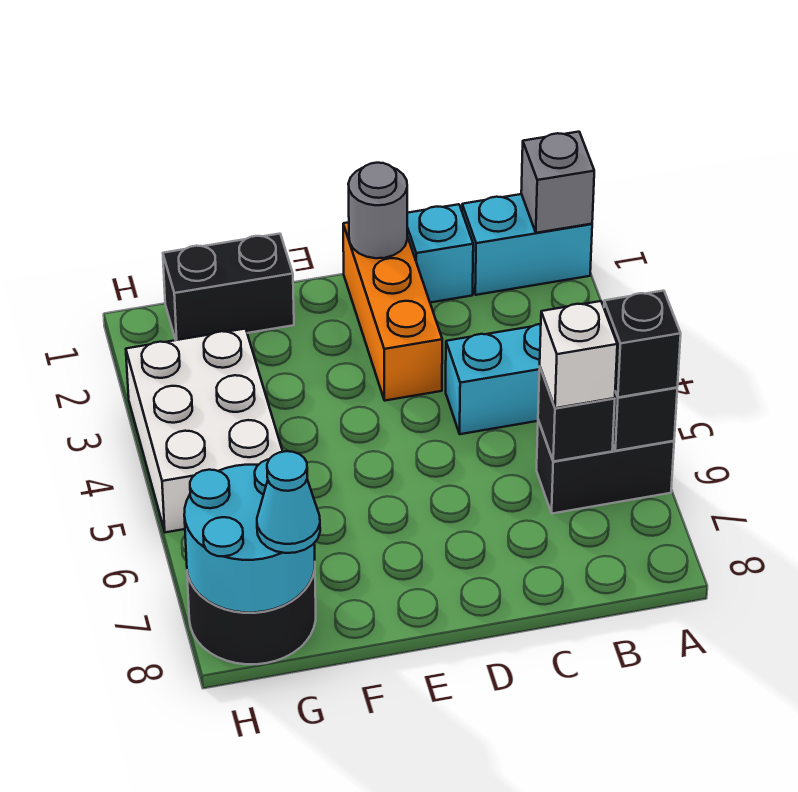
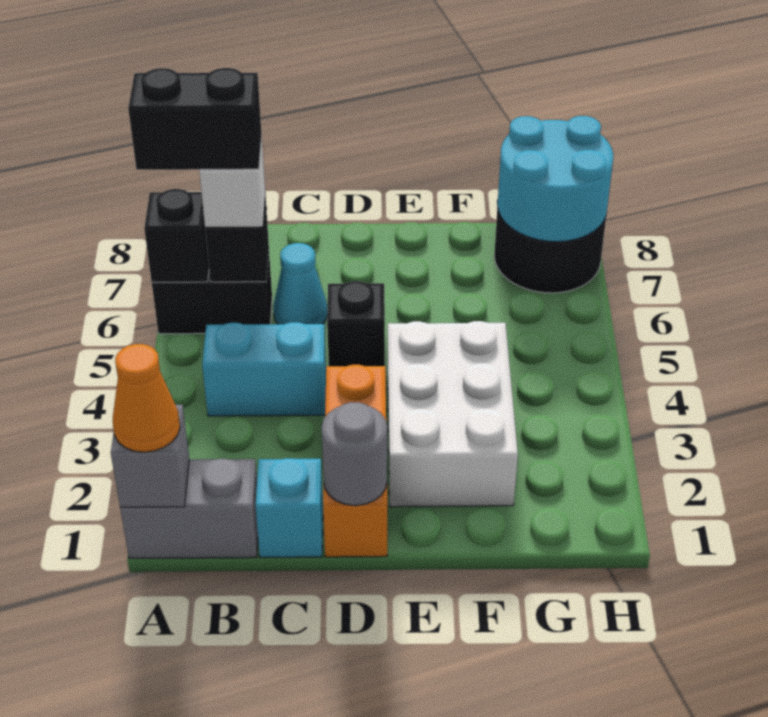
cyan brick A1:B1 level 1 -> grey brick A1:B1 level 1
none -> orange cone A1 level 3
black brick A6 level 3 -> black brick D5 level 1
black brick F1:G1 level 1 -> black brick A6:B6 level 4
white brick G3:H5 level 1 -> white brick E2:F4 level 1
cyan cone G8 level 3 -> cyan cone C6 level 1

